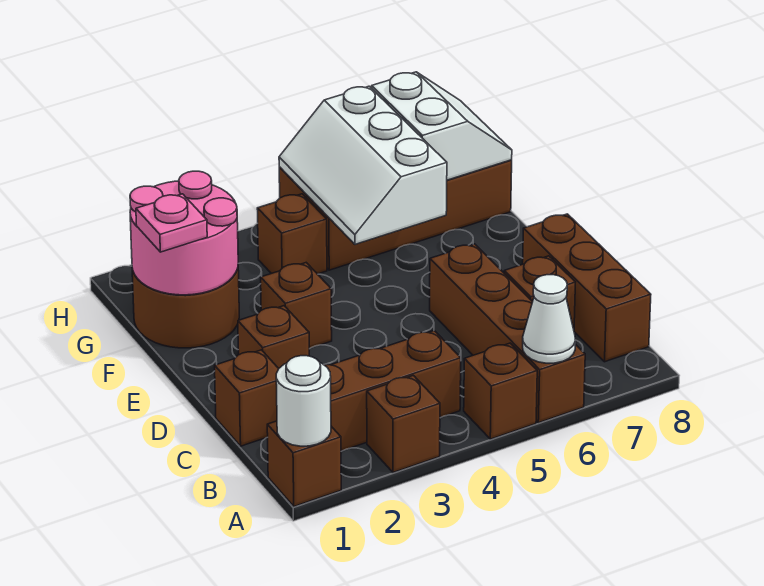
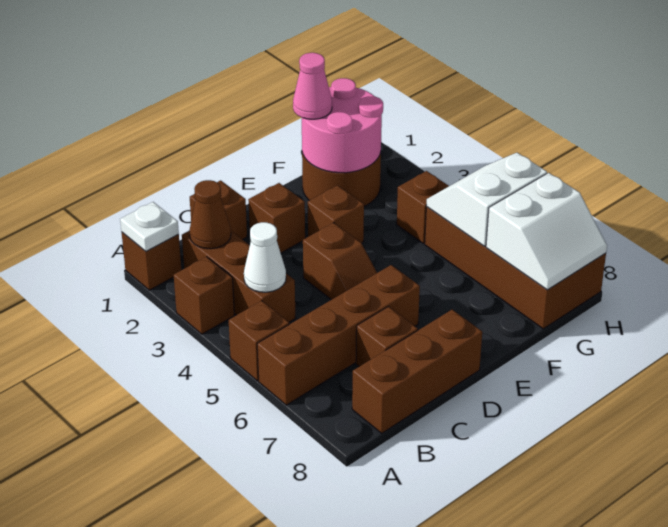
white round brick A1 level 2 -> white plate A1 level 2
white cone A6 level 2 -> white cone B4 level 2
none -> brown cone B2 level 2
none -> brown slope D4:D5 level 1 top 4
pink plate F1 level 3 -> pink cone F1 level 3
white slope F5:H6 level 2 top 6 -> white slope G5:H6 level 2 top 6

